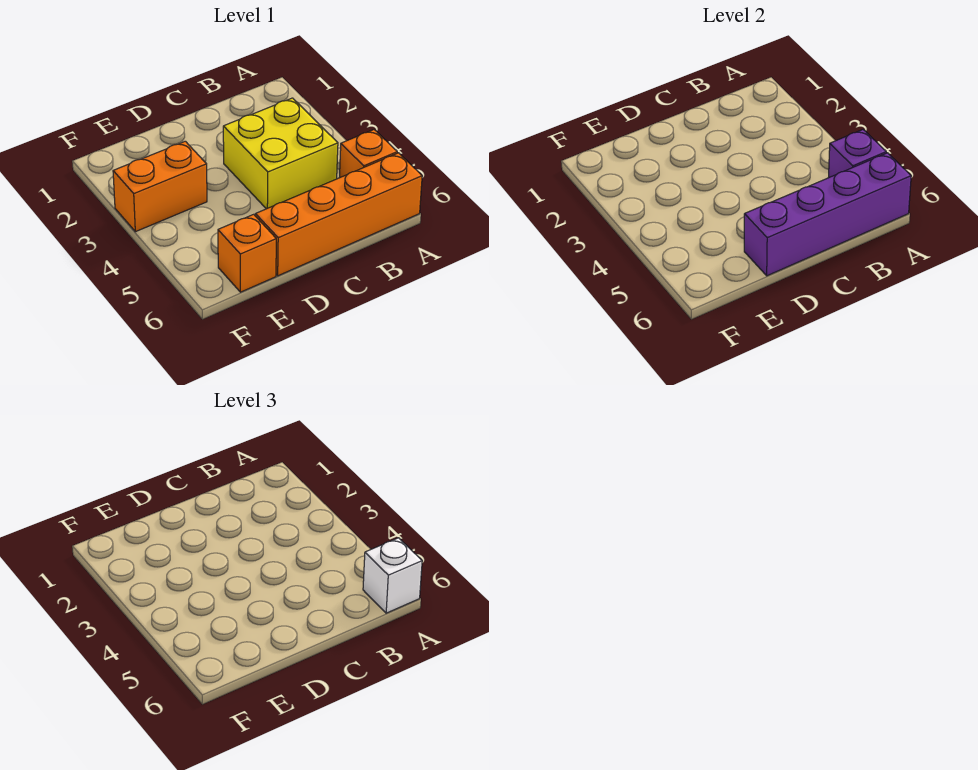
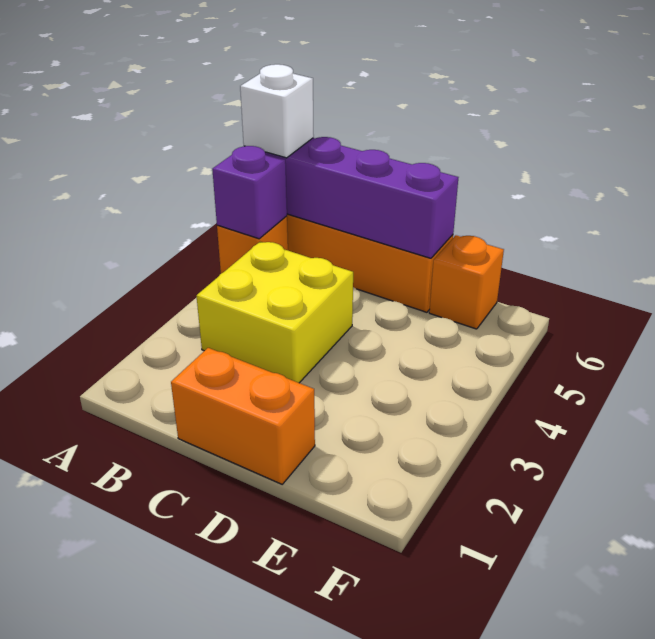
orange brick E3:F3 level 1 -> orange brick C1:D1 level 1

